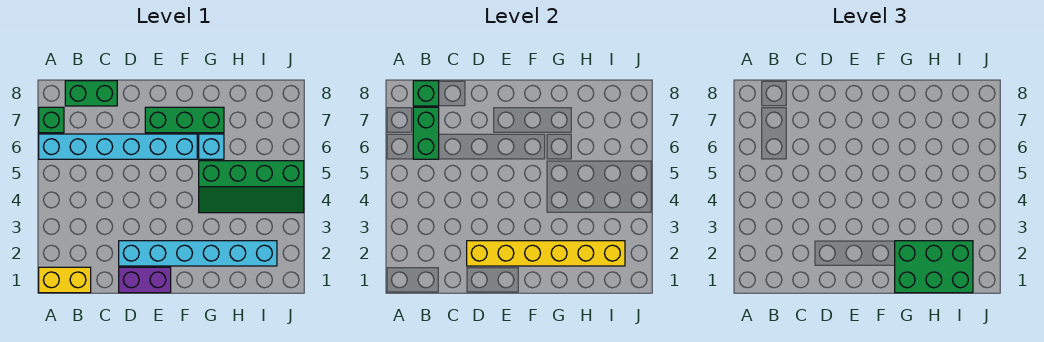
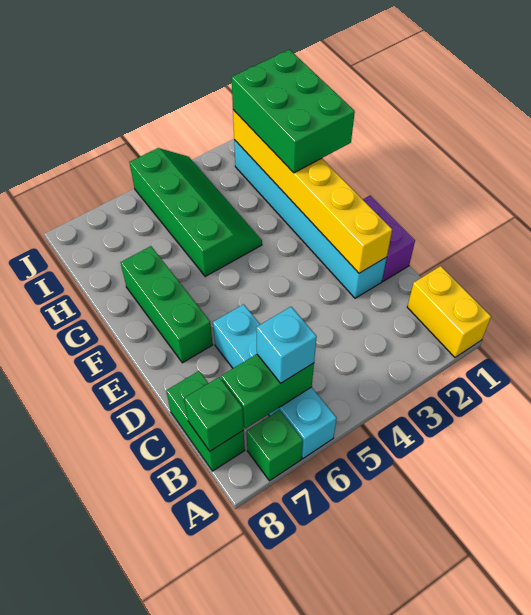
cyan brick A6:F6 level 1 -> cyan brick A6:D6 level 1
cyan brick G6 level 1 -> cyan brick B6 level 3

